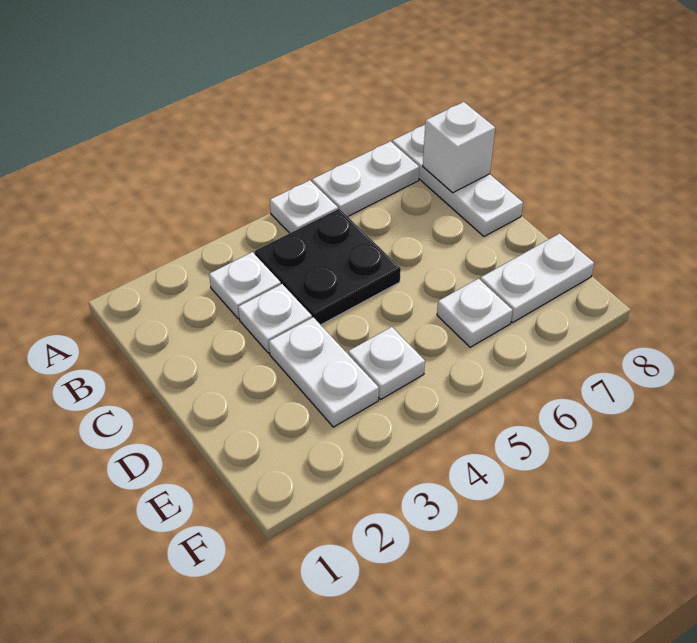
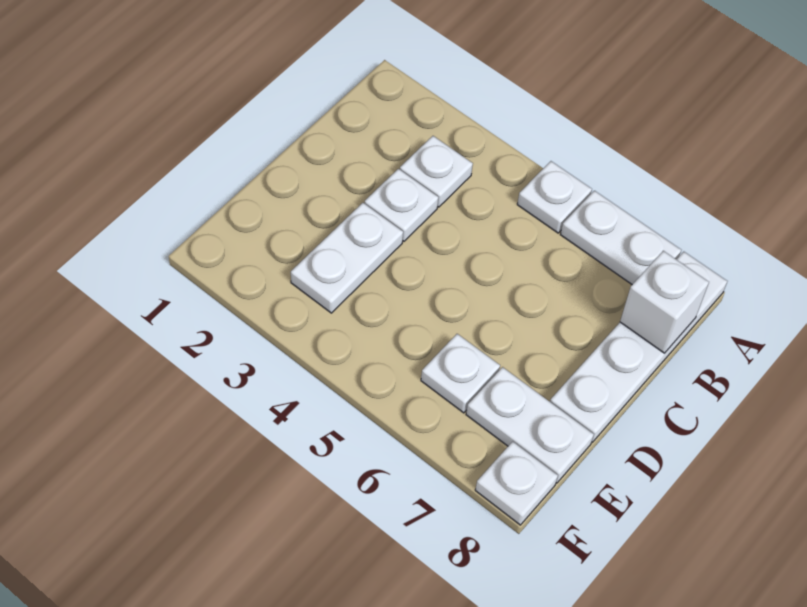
white plate A8:C8 level 1 -> white plate A8:D8 level 1
black plate B4:C5 level 1 -> none
white plate E4 level 1 -> white plate F8 level 1

